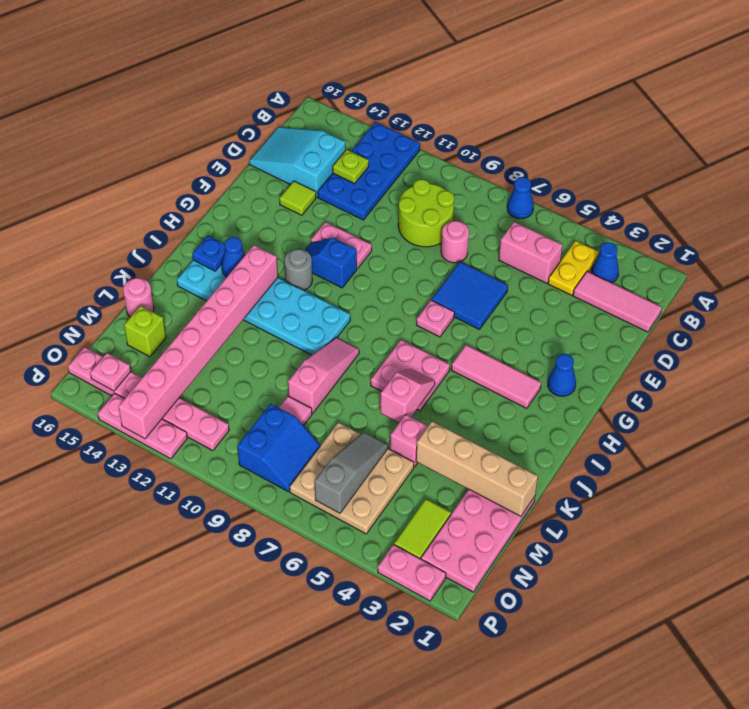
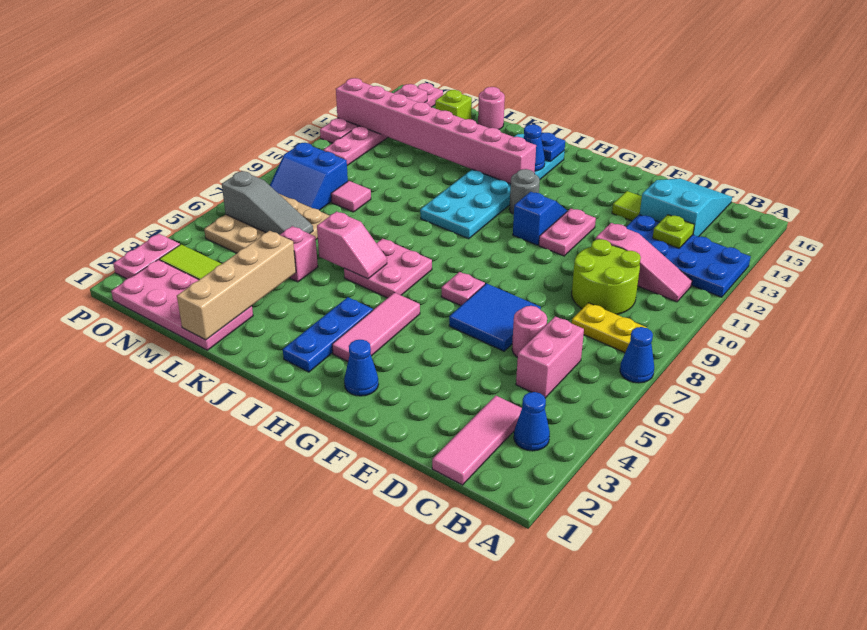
yellow plate B4:C4 level 1 -> yellow plate B8:C8 level 1
pink round brick D8 level 1 -> pink round brick D6 level 1
none -> blue plate I2:I4 level 1
pink slope J9:L9 level 1 top L -> pink slope B11:D11 level 1 top D

